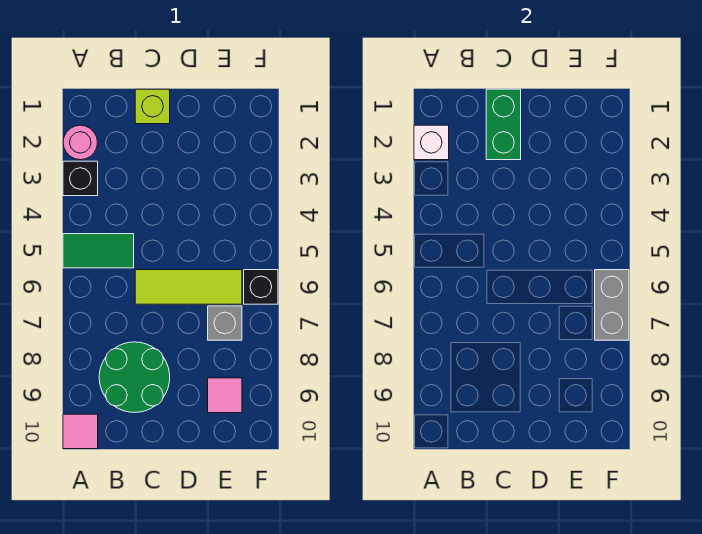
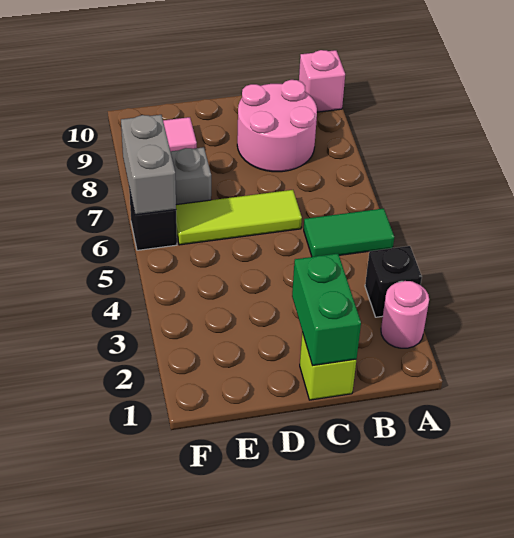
white brick A2 level 2 -> none
pink tile A10 level 1 -> pink brick A10 level 1
green round brick B8:C9 level 1 -> pink round brick B8:C9 level 1

